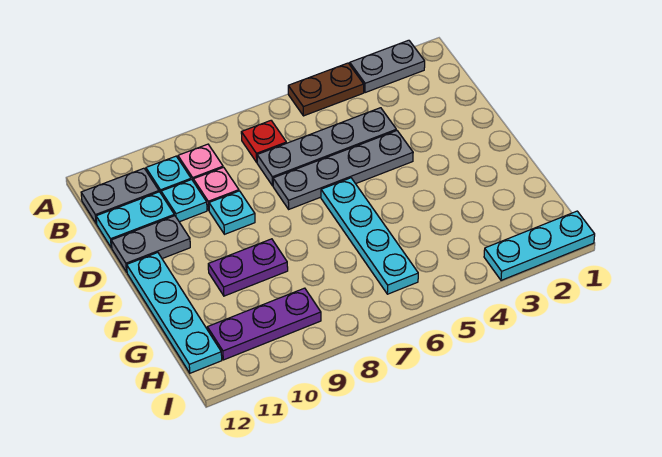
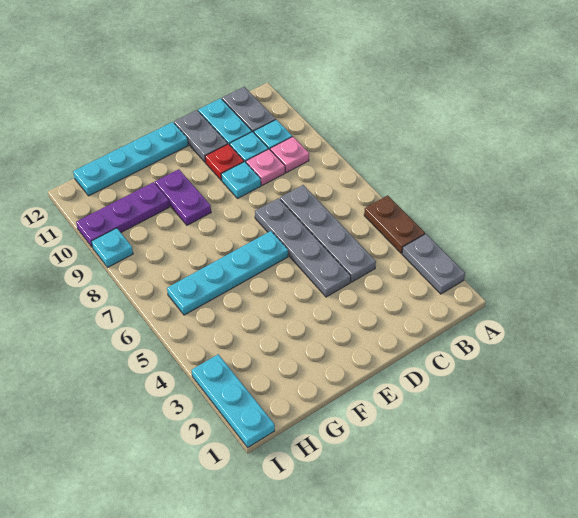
red plate B7 level 1 -> red plate D10 level 1
purple plate H9:H11 level 1 -> purple plate G10:I10 level 1
none -> cyan plate I9 level 1

